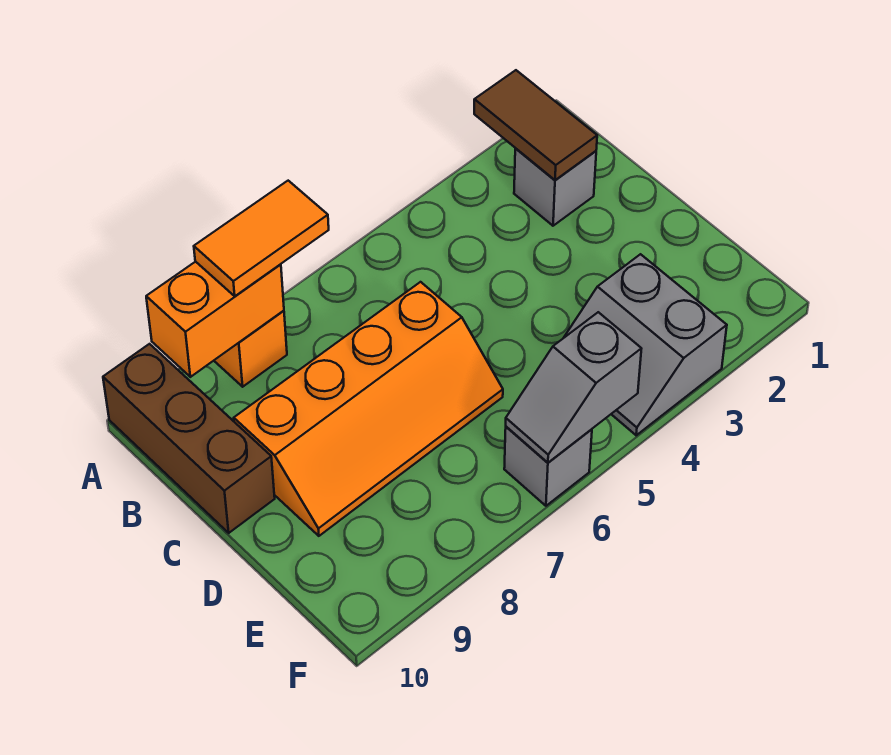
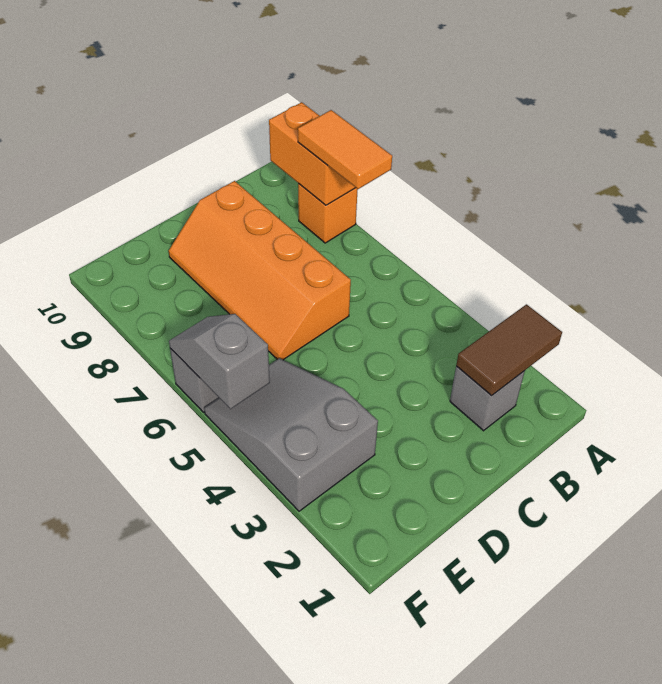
brown brick A10:C10 level 1 -> none
grey slope E3:F4 level 1 top 3 -> grey slope E3:F5 level 1 top 3

